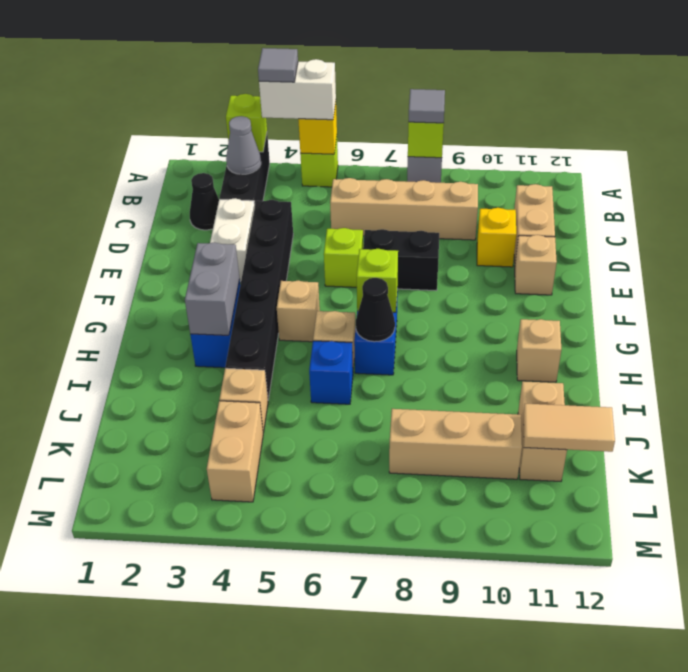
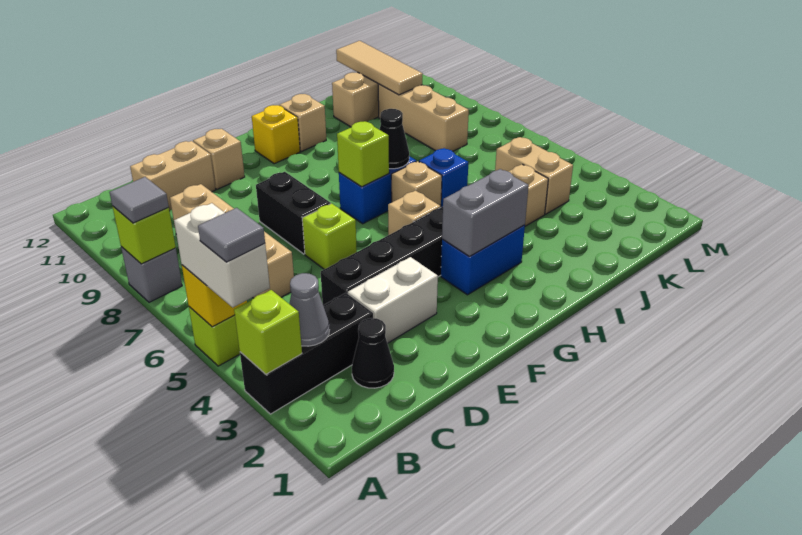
yellow brick D10 level 1 -> yellow brick G11 level 1
tan brick K4:L4 level 1 -> tan brick K4:K5 level 1
tan tile K11:K12 level 2 -> tan tile K10:K12 level 2

